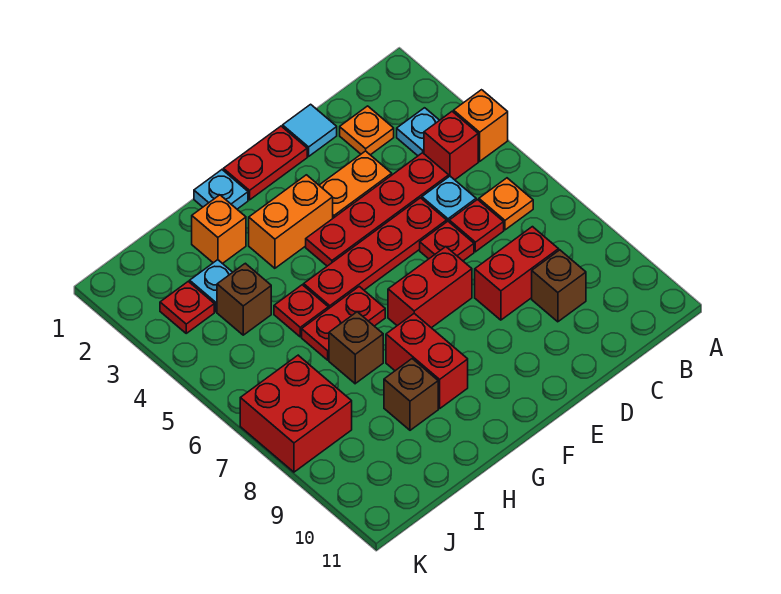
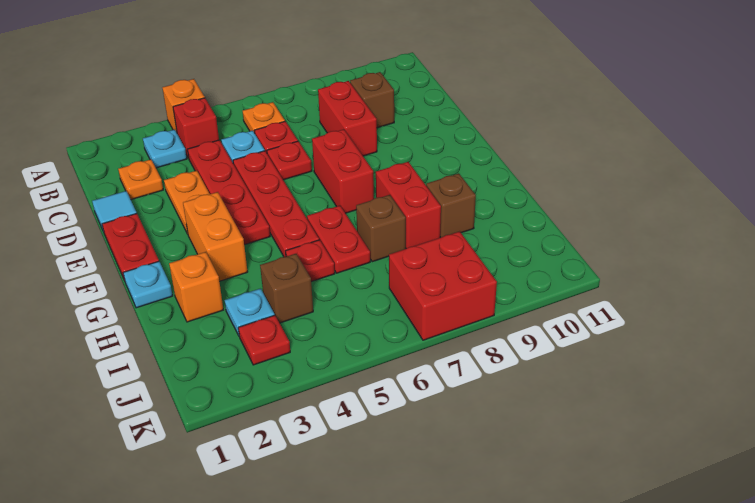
red brick G8:G9 level 1 -> red brick G8:H8 level 1

